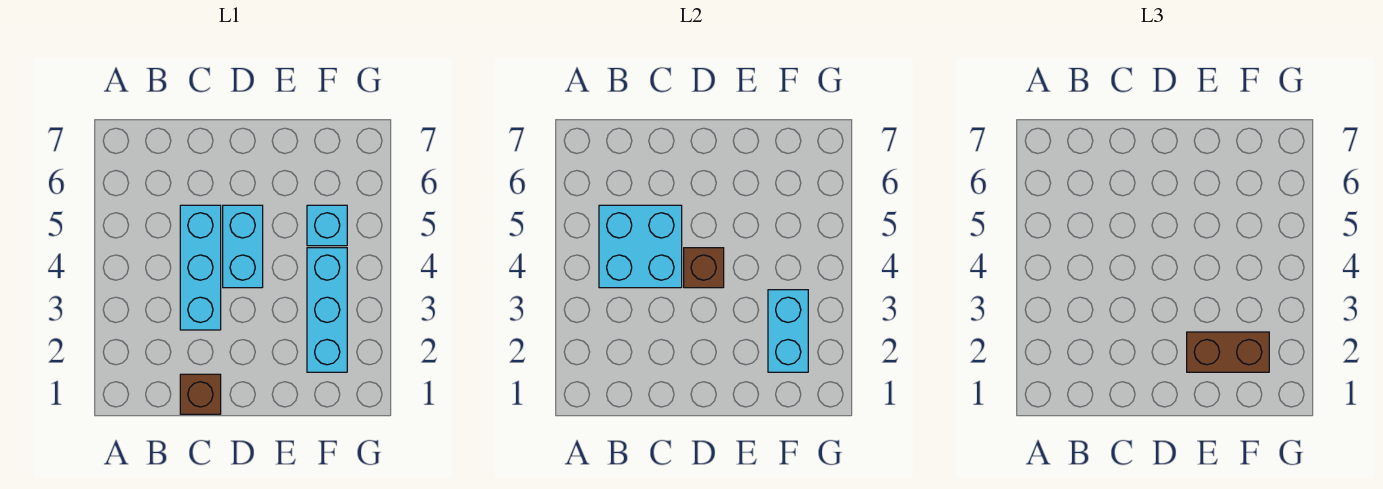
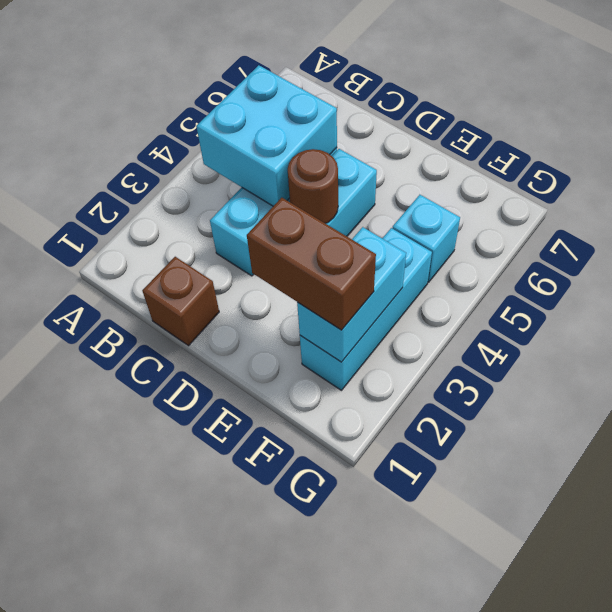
brown brick D4 level 2 -> brown round brick D4 level 2

